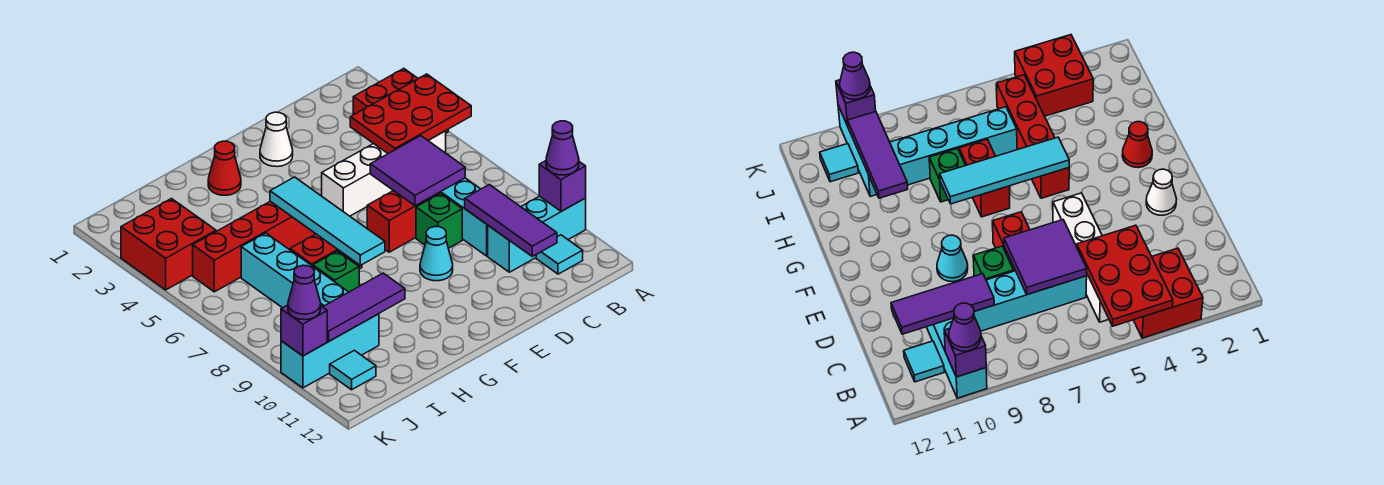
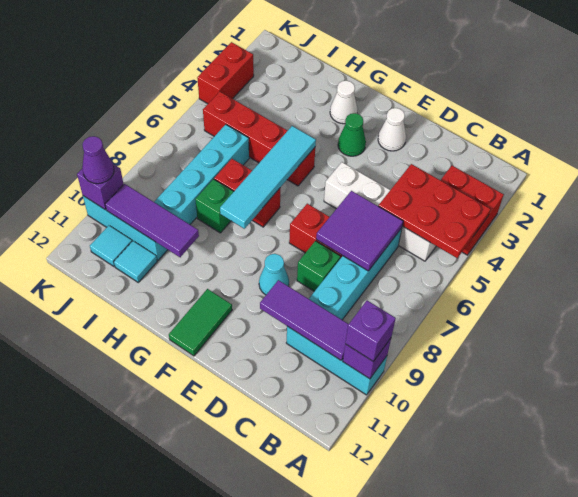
purple cone A10 level 3 -> purple brick A10 level 3
cyan tile B11 level 1 -> cyan tile I11 level 1
purple tile C9:C11 level 2 -> purple tile B10:D10 level 2
none -> green cone F3 level 1
none -> green tile F11:F12 level 1
red cone G2 level 1 -> white cone G2 level 1
red brick J3:K4 level 1 -> red brick K3:K4 level 1

